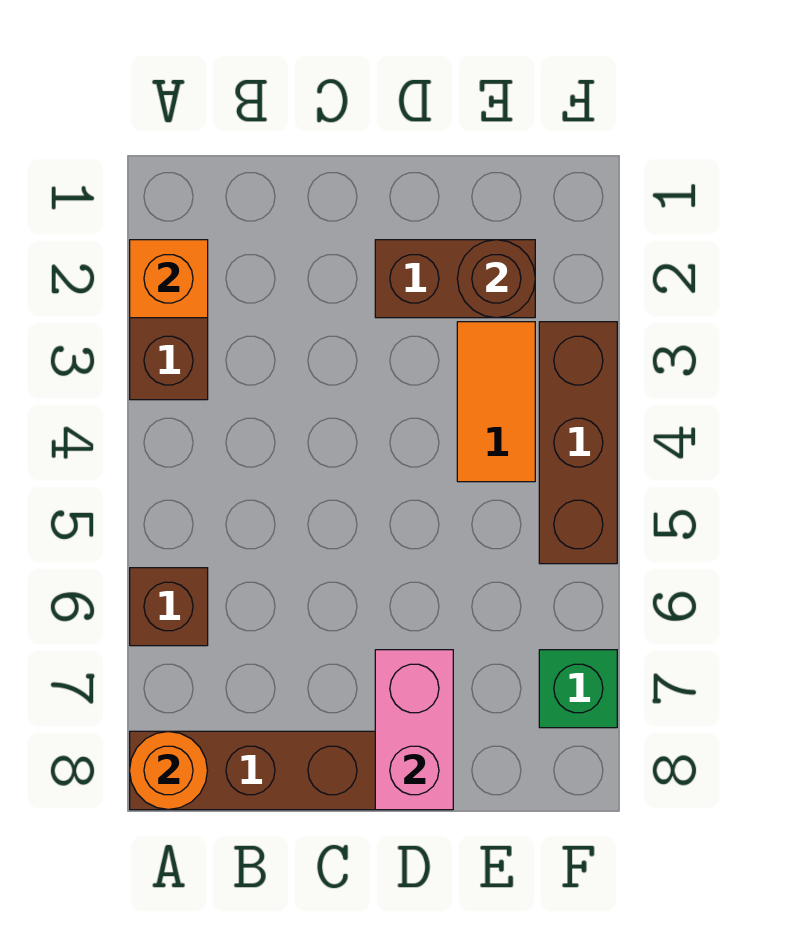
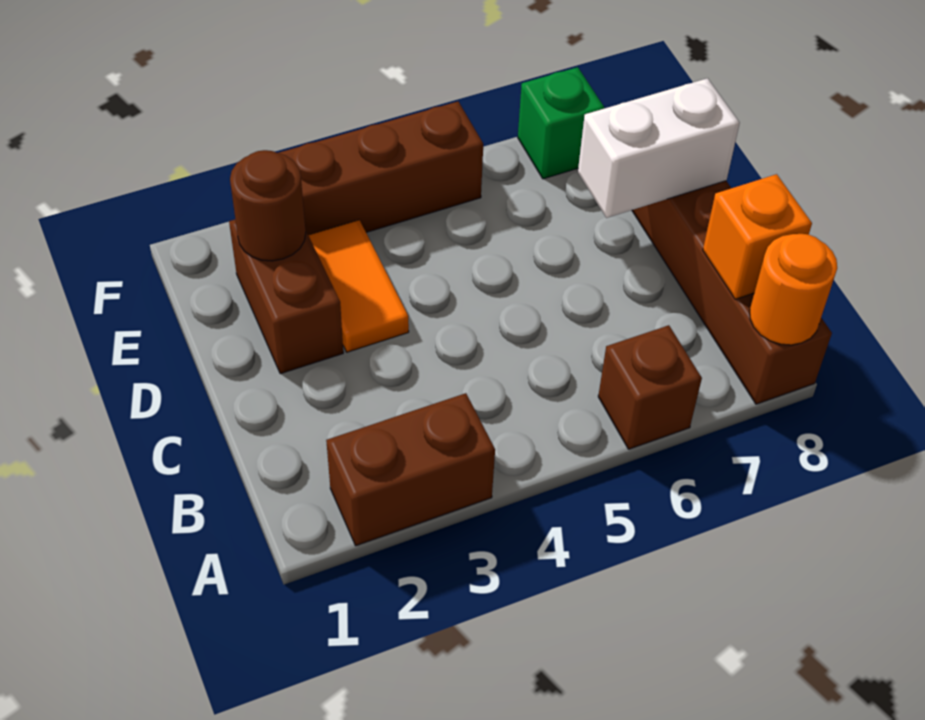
orange brick A2 level 2 -> orange brick B8 level 2
pink brick D7:D8 level 2 -> white brick D7:D8 level 2
orange tile E3:E4 level 1 -> orange tile D3:E3 level 1

